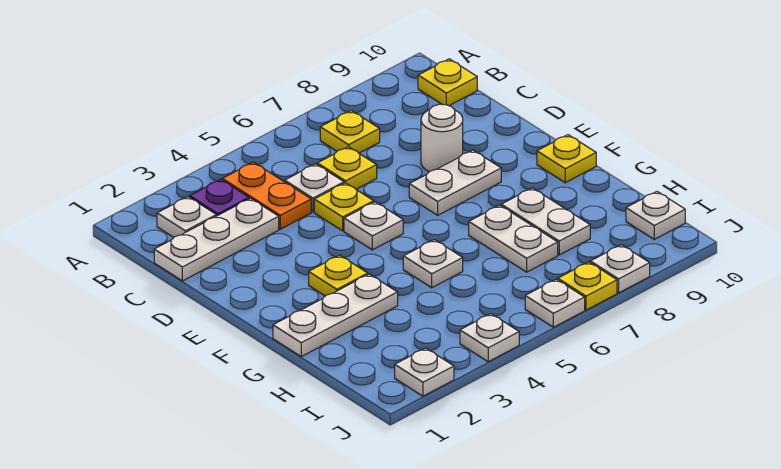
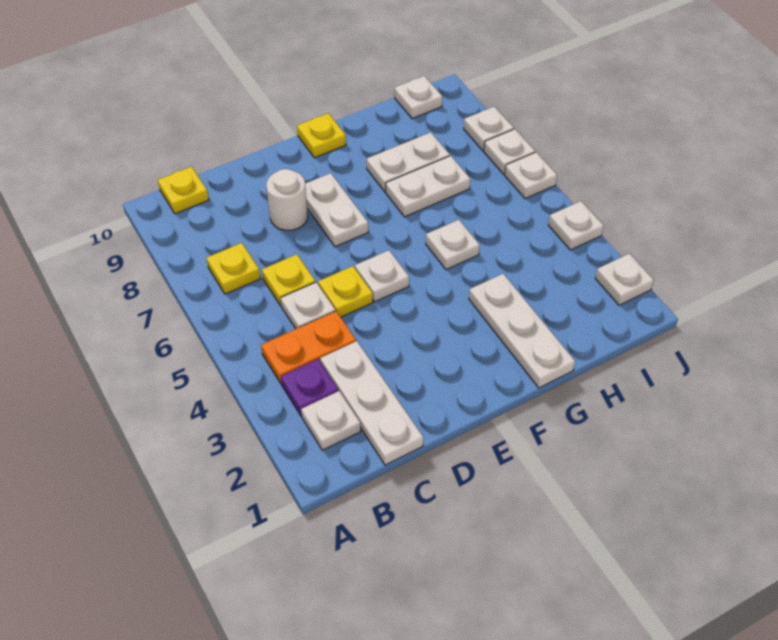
yellow plate F3 level 1 -> none
yellow plate J7 level 1 -> white plate J7 level 1

